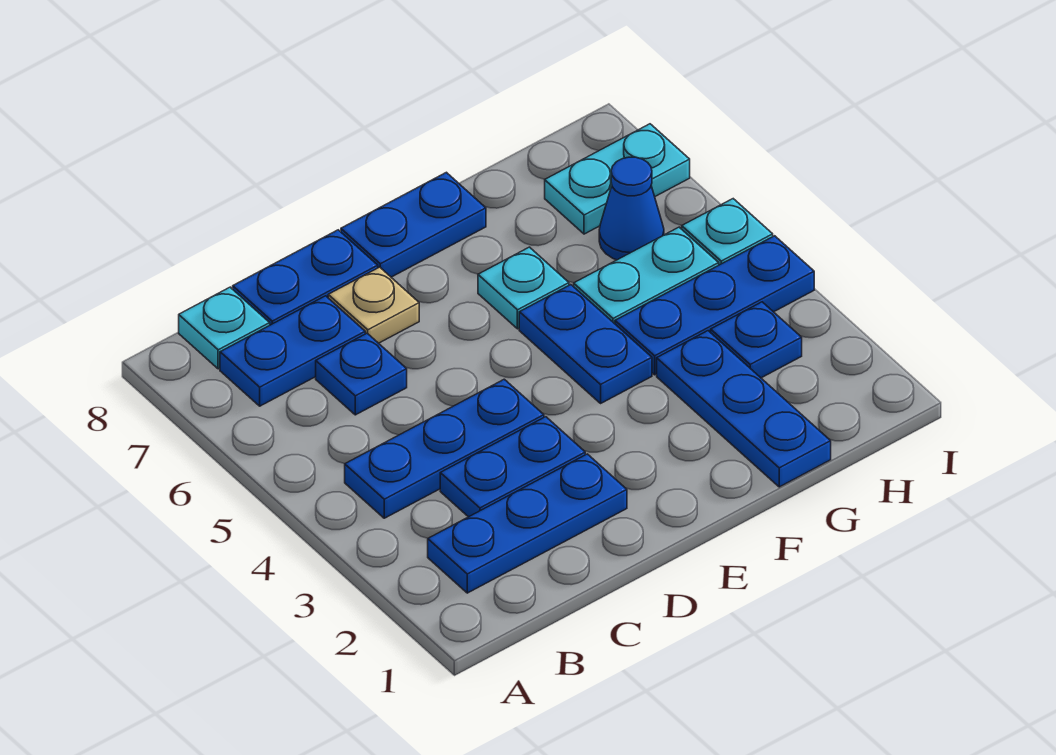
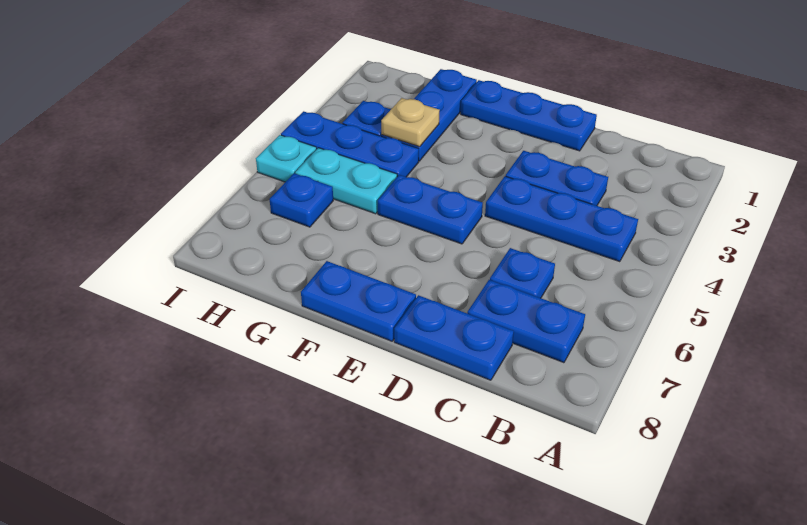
blue plate B2:D2 level 1 -> blue plate D1:F1 level 1
cyan plate B8 level 1 -> none
tan plate D7 level 1 -> tan plate G3 level 2
blue plate F4:F5 level 1 -> blue plate E5:F5 level 1
cyan plate F6 level 1 -> none
blue cone H6 level 1 -> blue plate H6 level 1
cyan plate H7:I7 level 1 -> none

